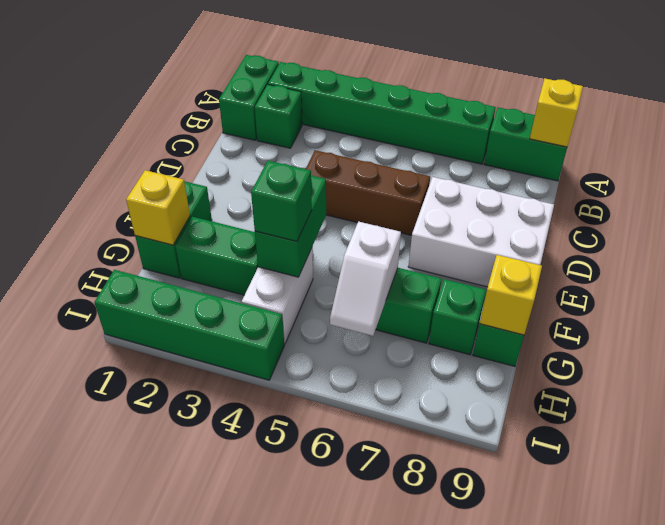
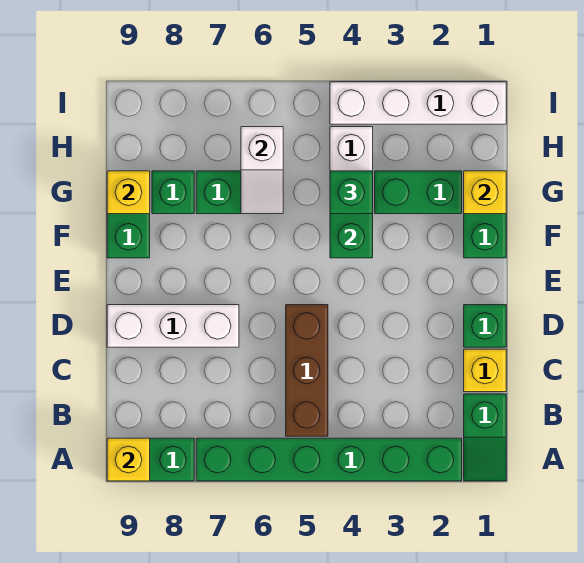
green brick A1:B1 level 1 -> green slope A1:B1 level 1 top B
green brick B2 level 1 -> green brick D1 level 1
none -> yellow brick C1 level 1
brown brick D4:D6 level 1 -> brown brick B5:D5 level 1
white brick D7:E9 level 1 -> white brick D7:D9 level 1
white slope G6:H6 level 2 top G -> white slope G6:H6 level 2 top H
green brick I1:I4 level 1 -> white brick I1:I4 level 1

